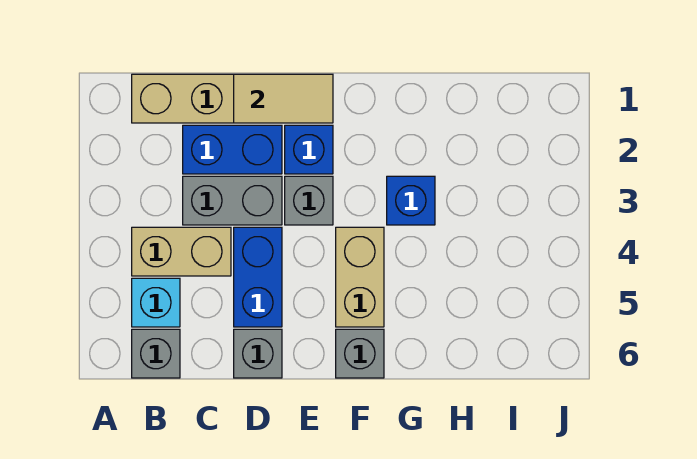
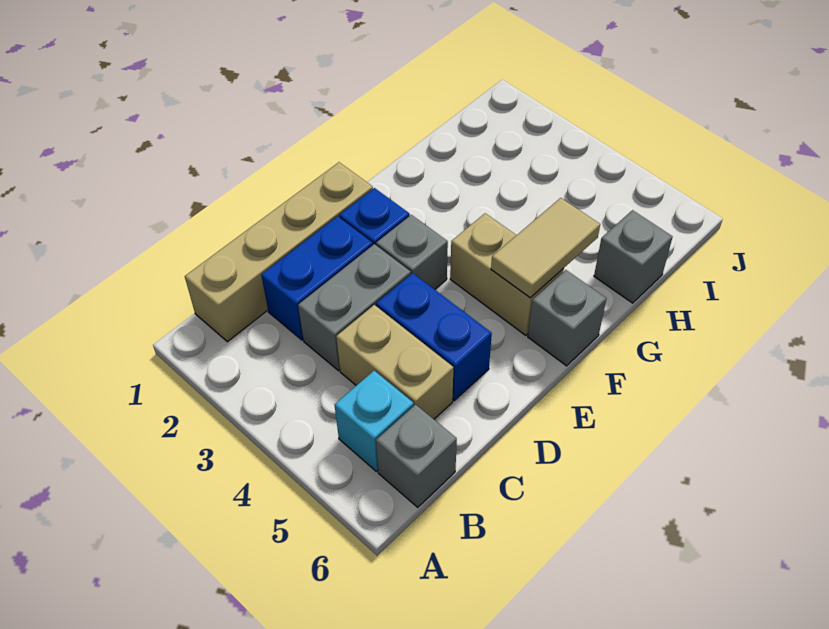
tan brick B4:C4 level 1 -> tan brick C4:C5 level 1
tan tile D1:E1 level 2 -> tan tile F5:G5 level 2
grey brick D6 level 1 -> grey brick H6 level 1
blue brick G3 level 1 -> none

